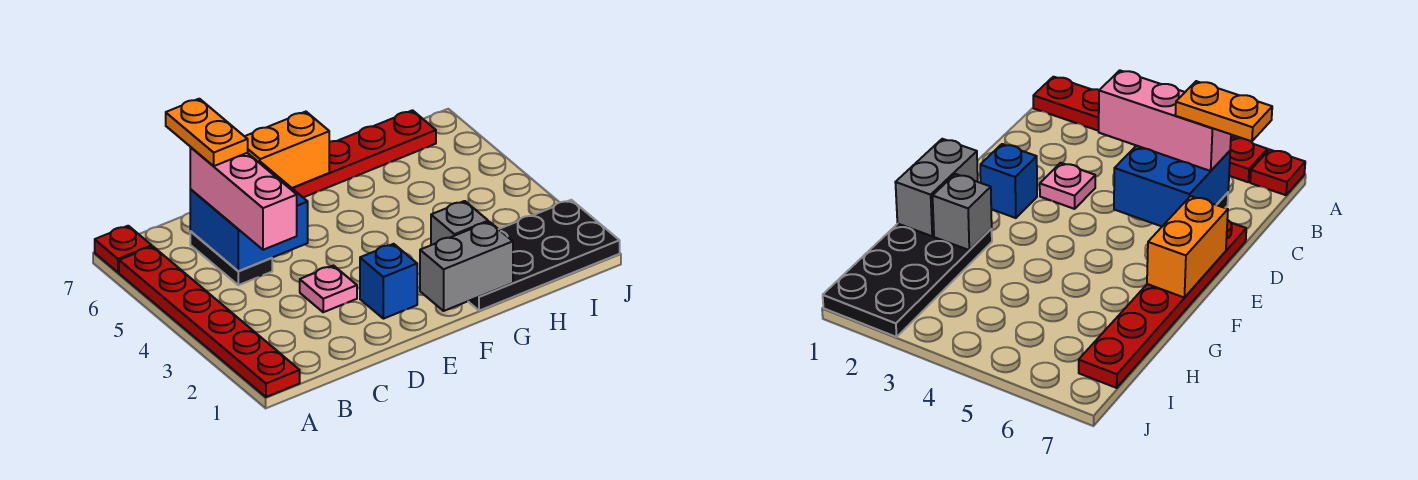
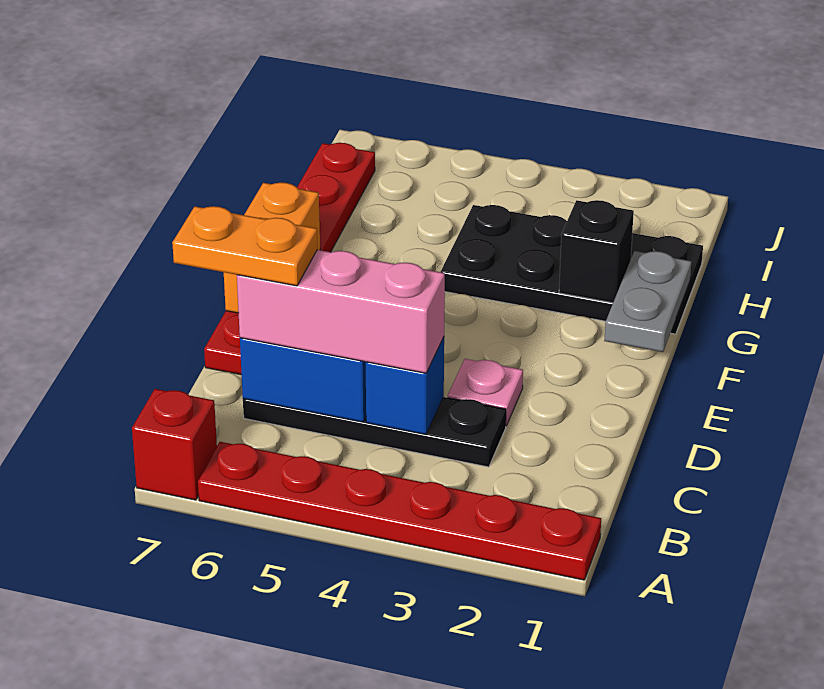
red plate A7 level 1 -> red brick A7 level 1
black plate C5:C6 level 1 -> black plate C3:C6 level 1
blue brick E2 level 1 -> blue brick C4 level 2
grey brick F1:G1 level 2 -> grey plate F1:G1 level 2
black plate G1:J2 level 1 -> black plate G1:H4 level 1
grey brick G2 level 2 -> black brick G2 level 2

